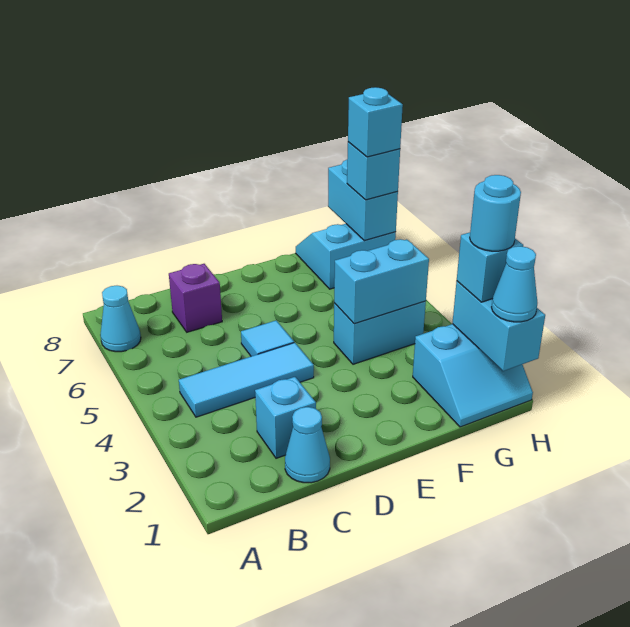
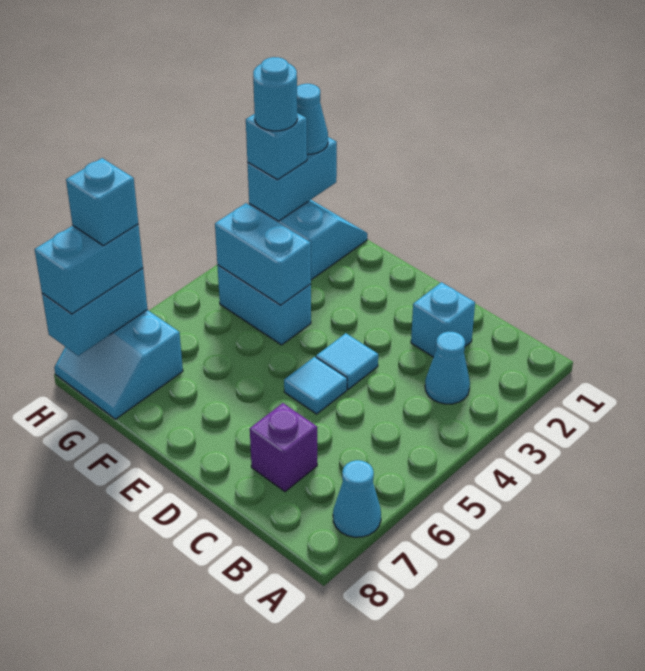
cyan tile B4:D4 level 1 -> cyan tile D4 level 1
cyan cone C1 level 1 -> cyan cone B3 level 1
cyan brick H7 level 3 -> cyan brick H7:H8 level 3

